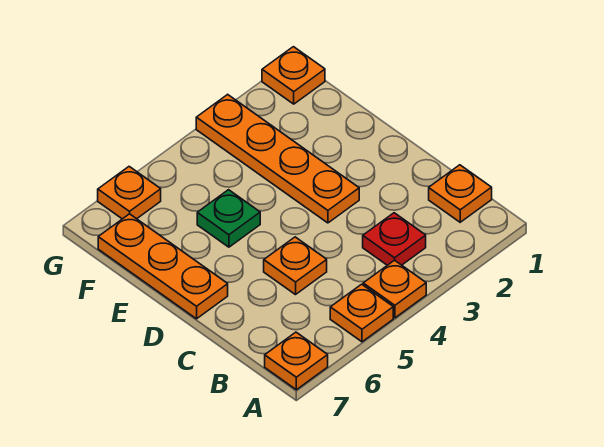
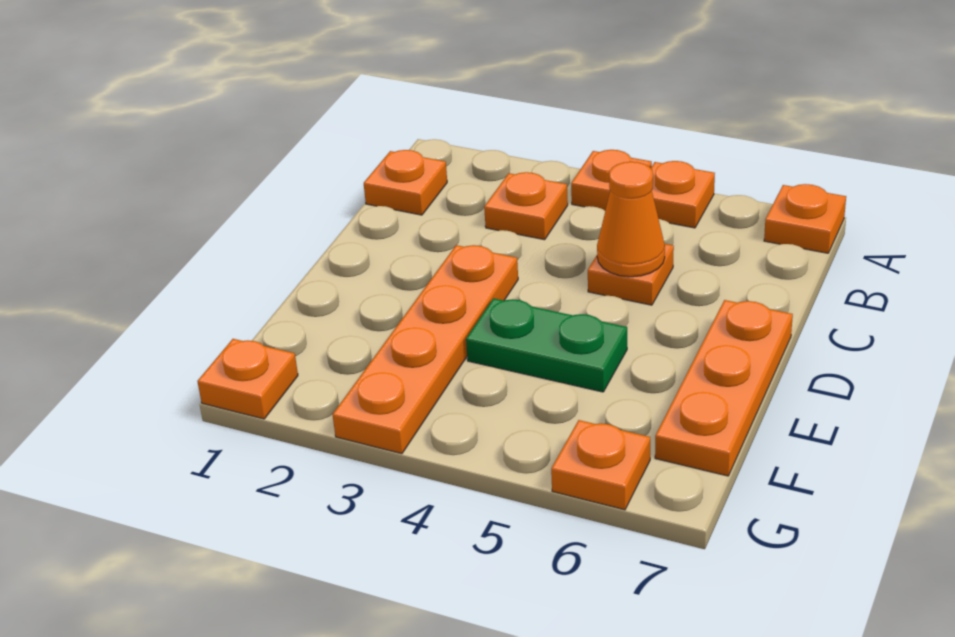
red plate B3 level 1 -> orange plate B3 level 1
none -> orange cone C5 level 2
green plate E5 level 1 -> green plate E4:E5 level 1

